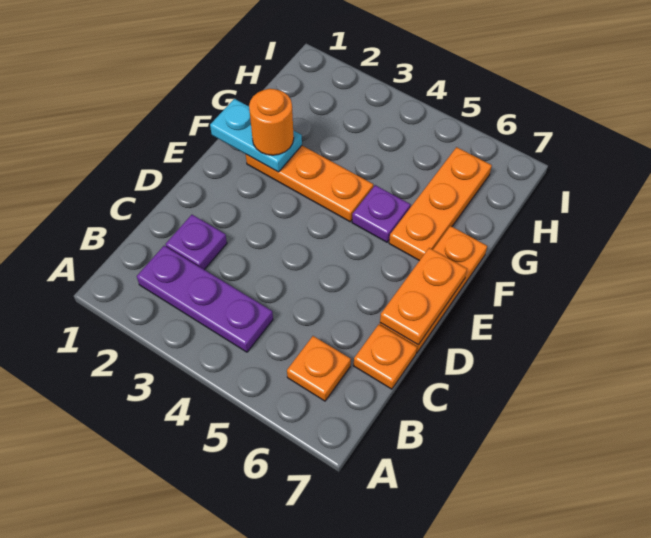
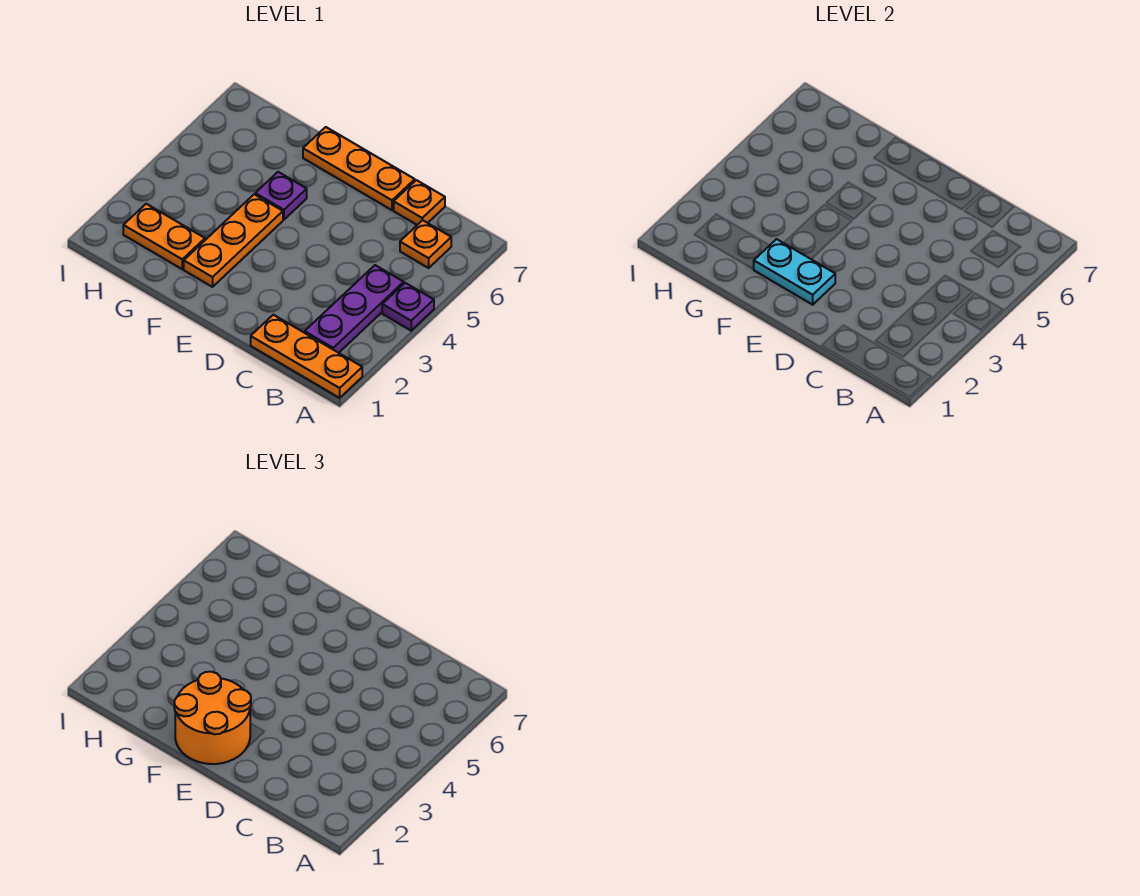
purple plate C2 level 1 -> purple plate A4 level 1
orange plate D7:E7 level 2 -> orange plate G2:H2 level 1
cyan plate F1:F2 level 2 -> cyan plate E2:F2 level 2
orange round brick F2 level 3 -> orange round brick E1:F2 level 3
orange plate F6:H6 level 1 -> orange plate A1:C1 level 1

